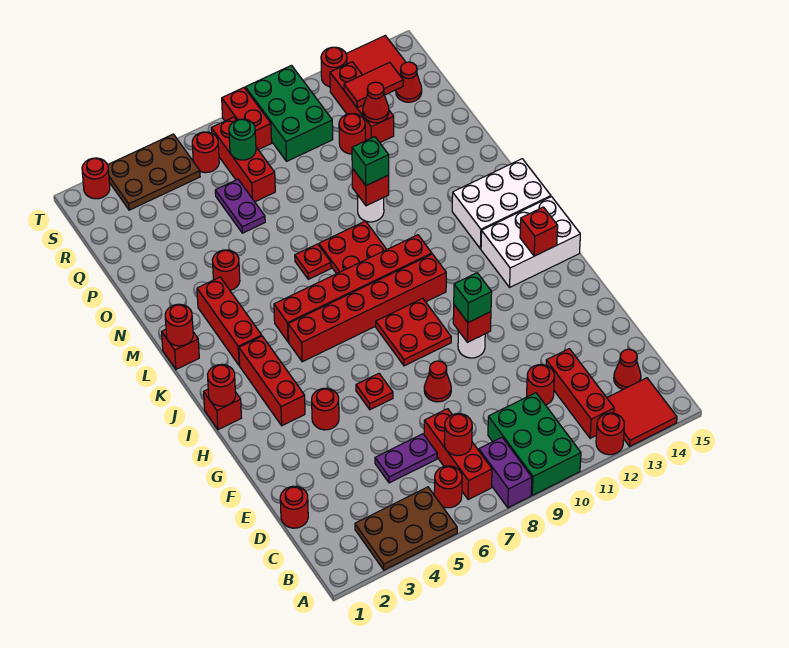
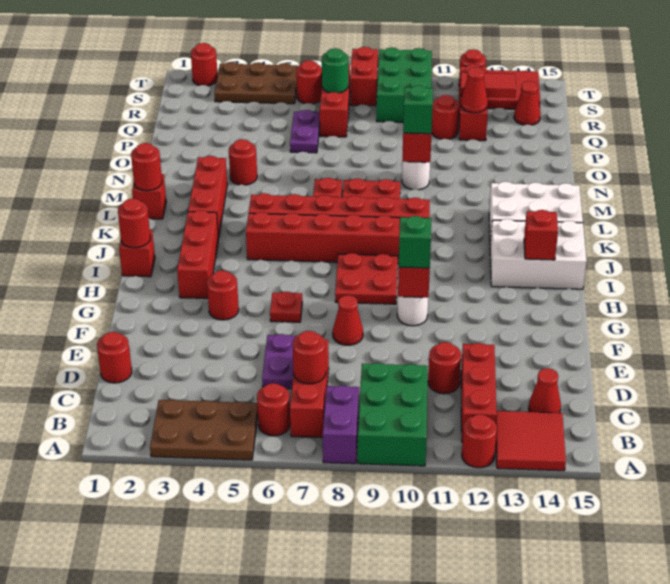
purple plate D5:D6 level 1 -> purple plate D6:E6 level 1

